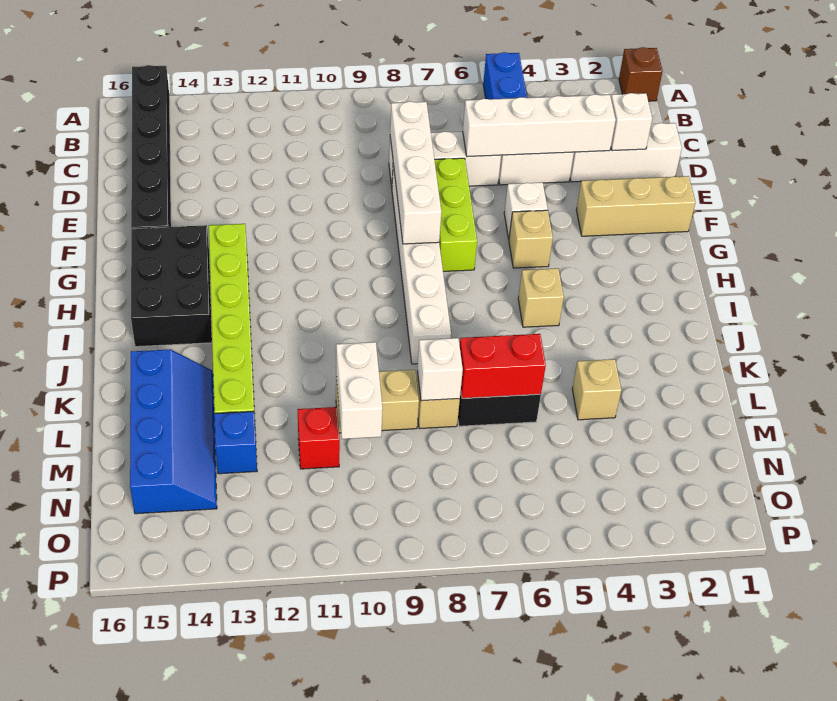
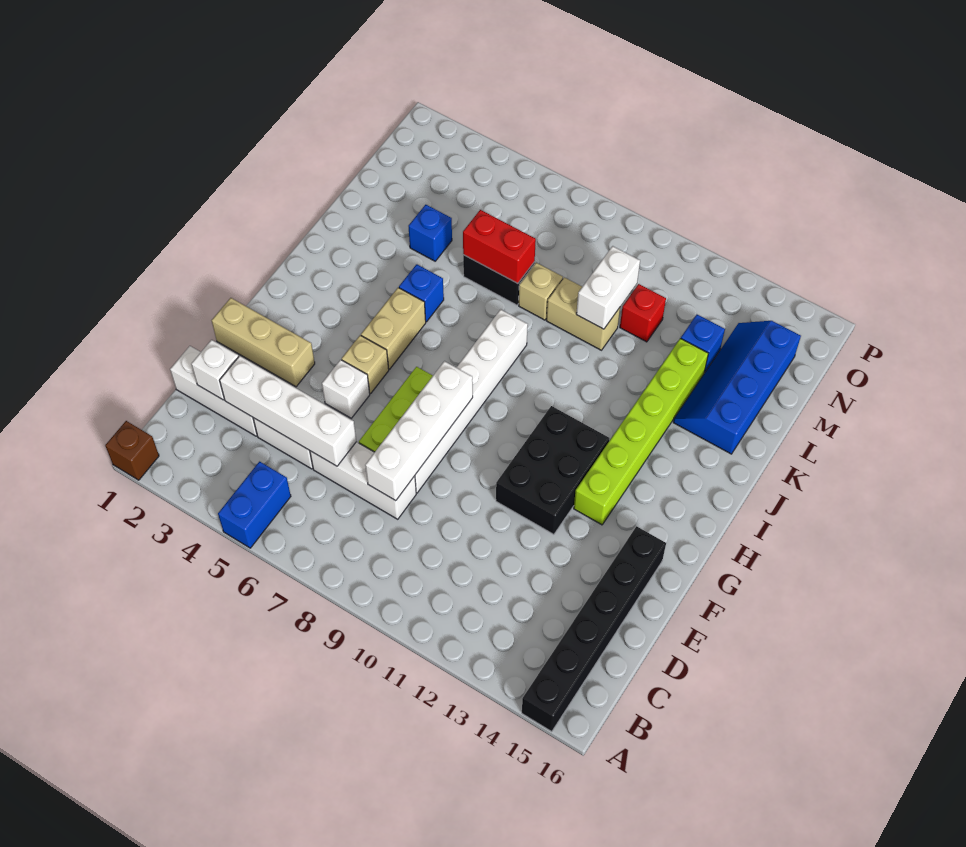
black brick G14:I15 level 1 -> black brick F11:H12 level 1
tan brick I5 level 1 -> tan brick H5:I5 level 1
none -> blue brick J5 level 1
tan brick L4 level 1 -> blue brick L4 level 1
white brick L8 level 2 -> none

